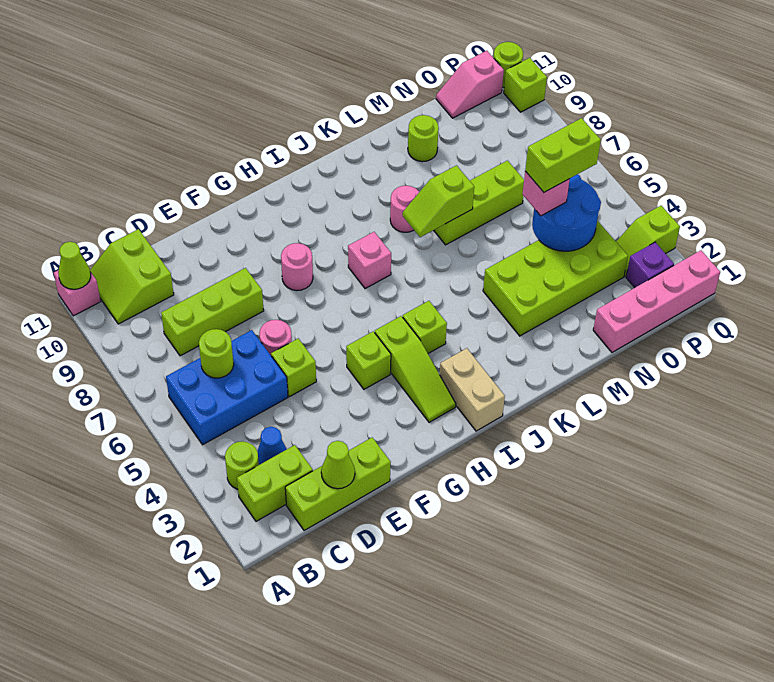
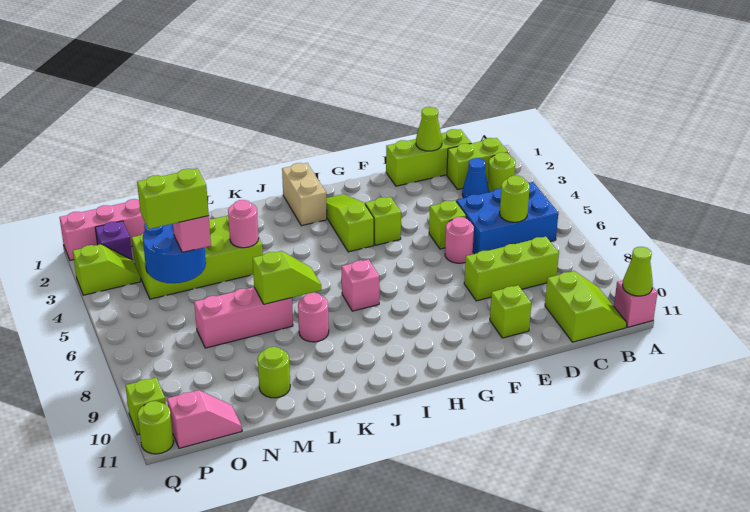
pink round brick G8 level 1 -> pink round brick L4 level 2
lime brick I4 level 1 -> lime brick E10 level 1
lime brick L7:N7 level 1 -> pink brick L7:N7 level 1

